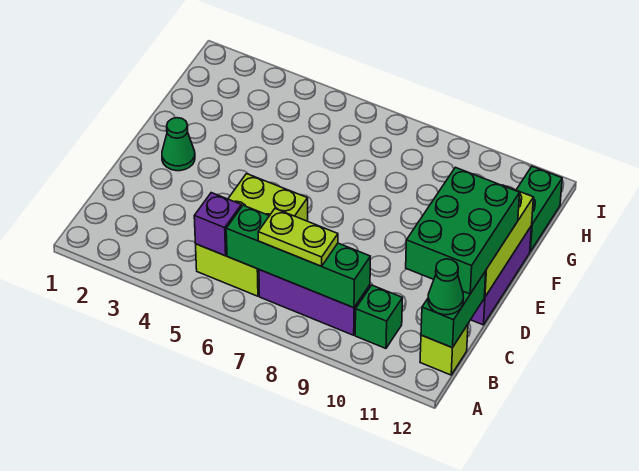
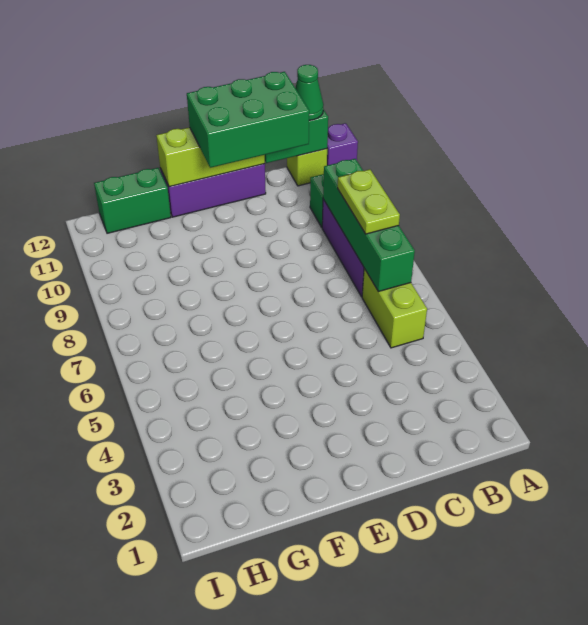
lime brick B5:D6 level 1 -> lime brick B5:B6 level 1
purple brick B5 level 2 -> purple brick A12 level 1
green cone E2 level 1 -> none

